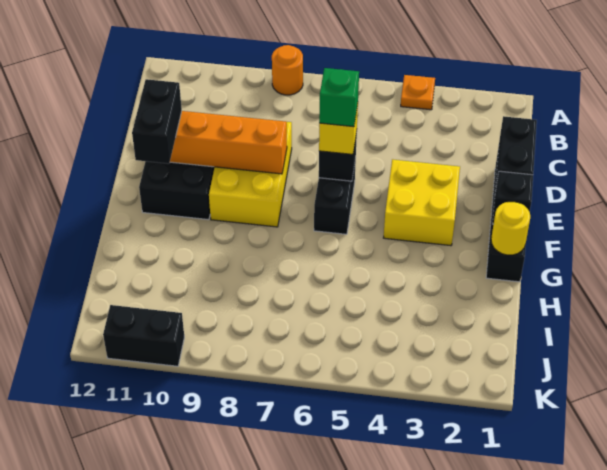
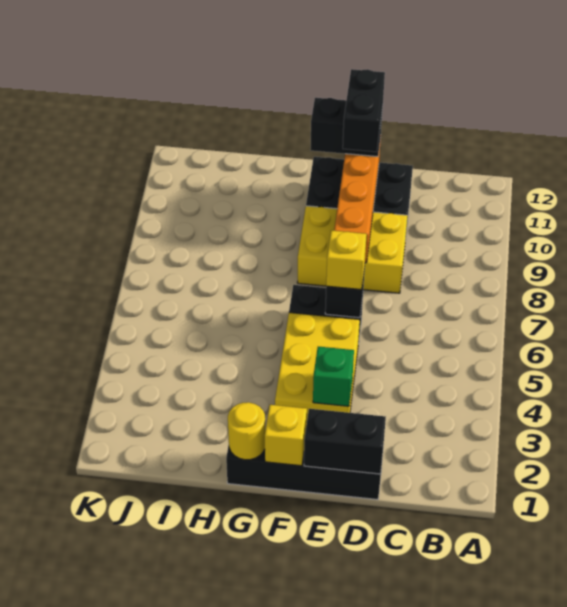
orange plate A4 level 1 -> none
orange round brick A8 level 1 -> none
yellow brick E3:F4 level 1 -> yellow brick E3:F5 level 1
green brick E6 level 4 -> green brick E3 level 2
black brick F1 level 2 -> yellow brick F1 level 2
black brick K10:K11 level 1 -> black brick E10:E11 level 4

